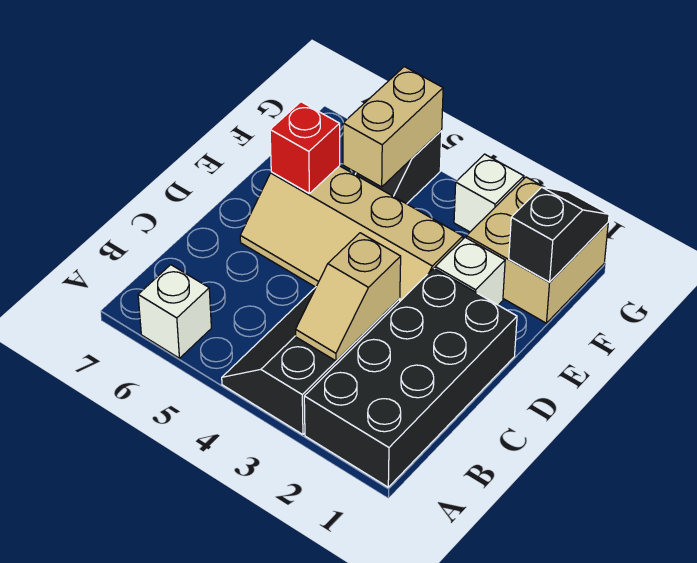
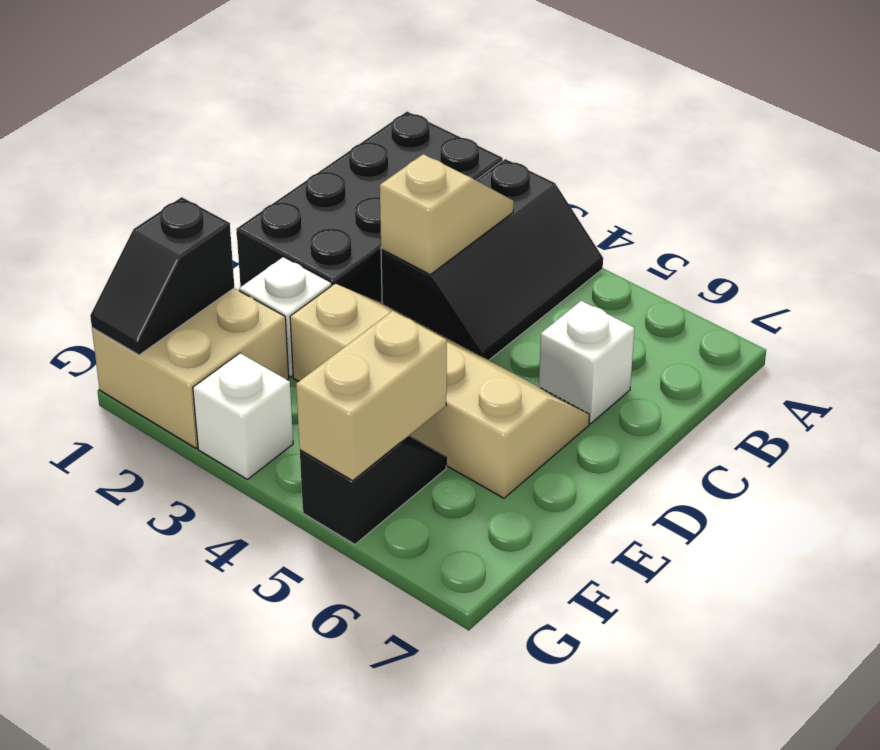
white brick A6 level 1 -> white brick C6 level 1
red brick E6 level 2 -> none

